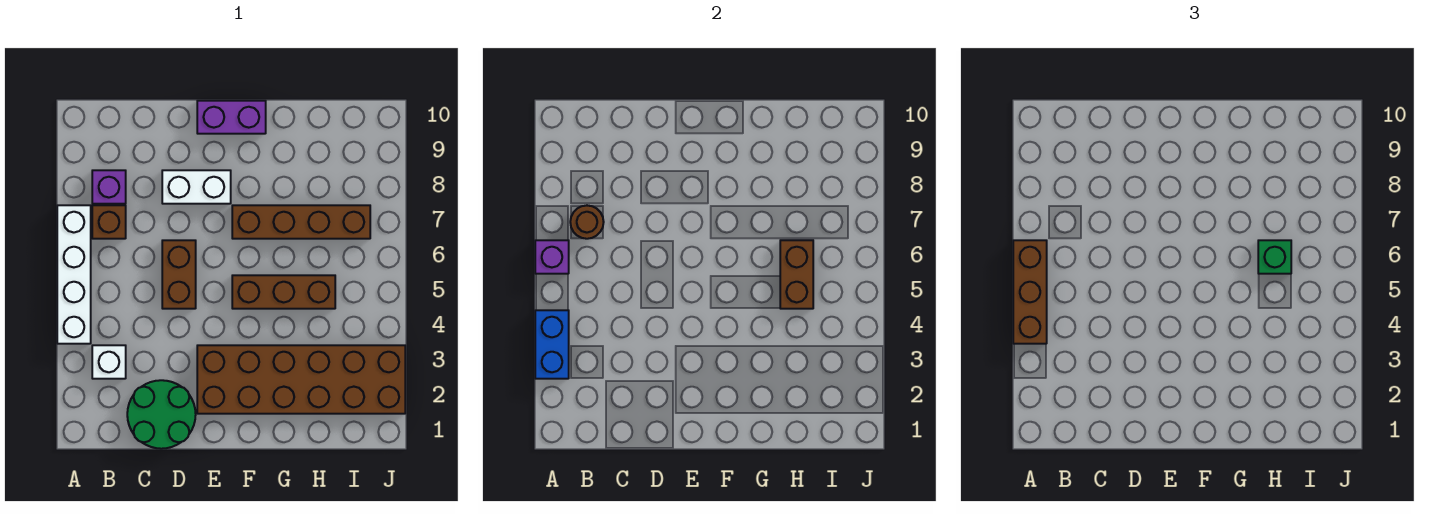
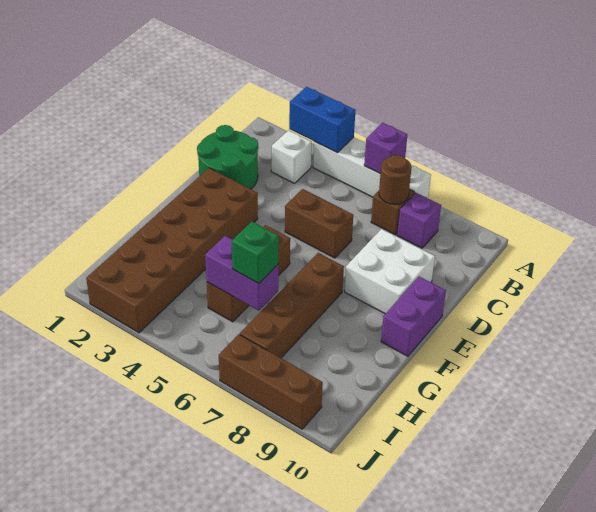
brown brick A4:A6 level 3 -> brown brick J7:J9 level 1
white brick D8:E8 level 1 -> white brick D8:E9 level 1
brown brick H5:H6 level 2 -> purple brick H5:H6 level 2

